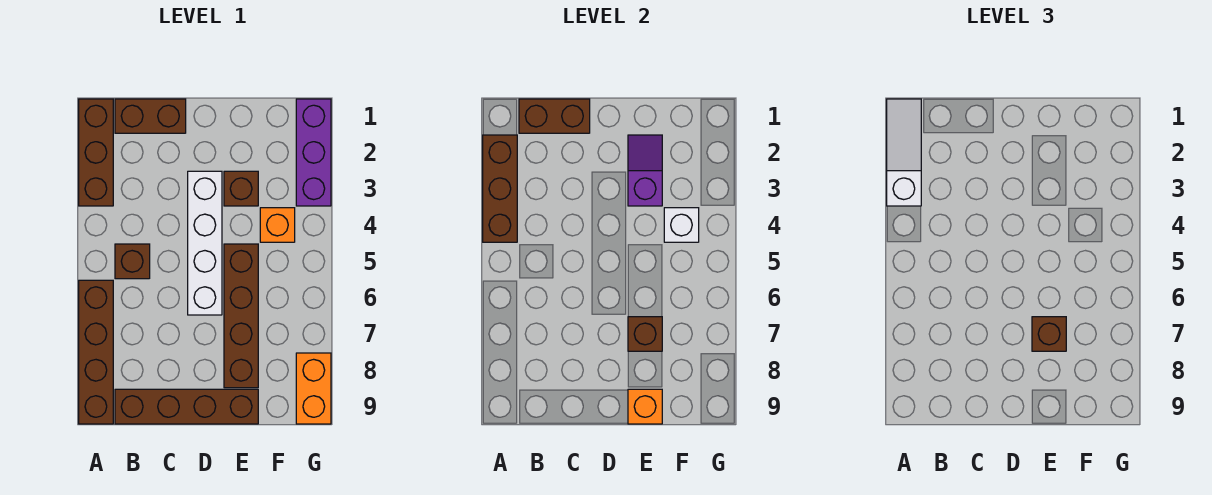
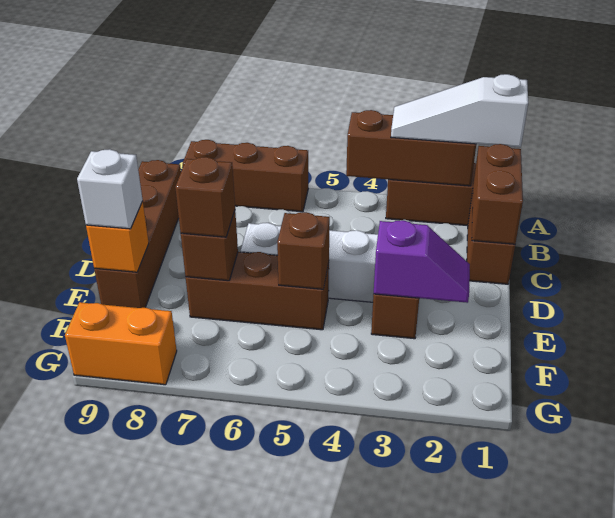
white slope A1:A3 level 3 top 3 -> white slope A1:A3 level 3 top 1
brown brick A6:A9 level 1 -> brown brick A6:A8 level 1
brown brick B5 level 1 -> brown brick E5 level 2
brown brick E5:E8 level 1 -> brown brick E5:E7 level 1
orange brick F4 level 1 -> none
white brick F4 level 2 -> white brick E9 level 3
purple brick G1:G3 level 1 -> none

